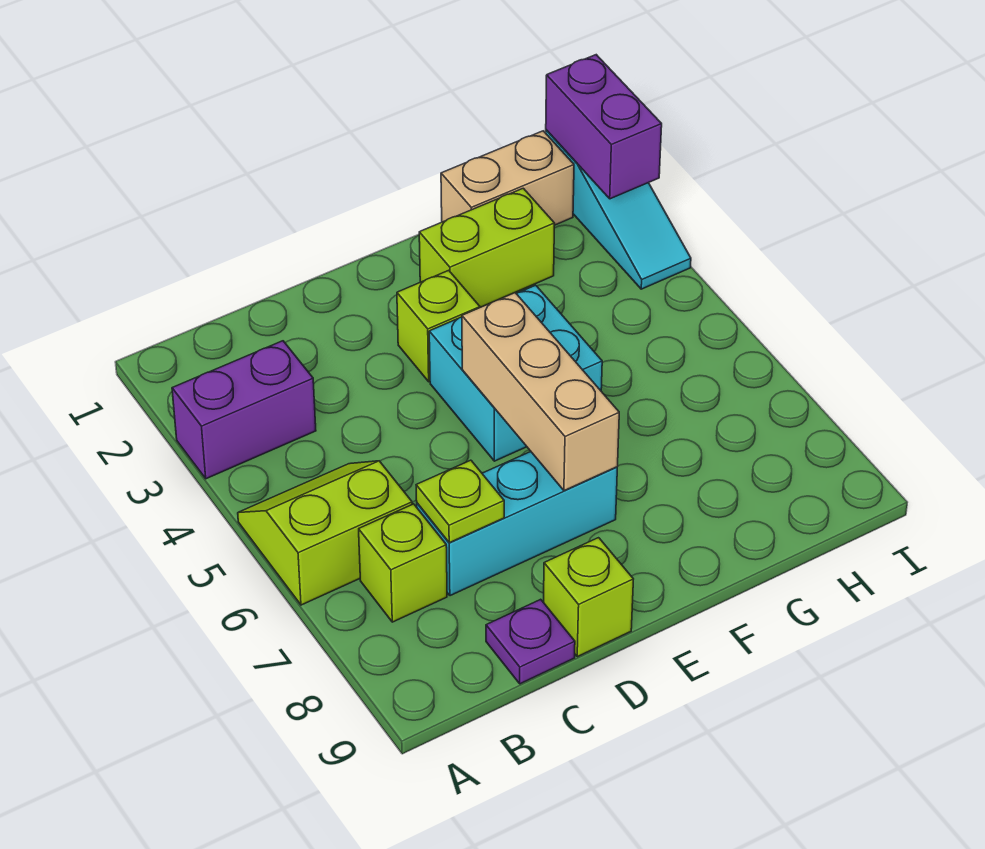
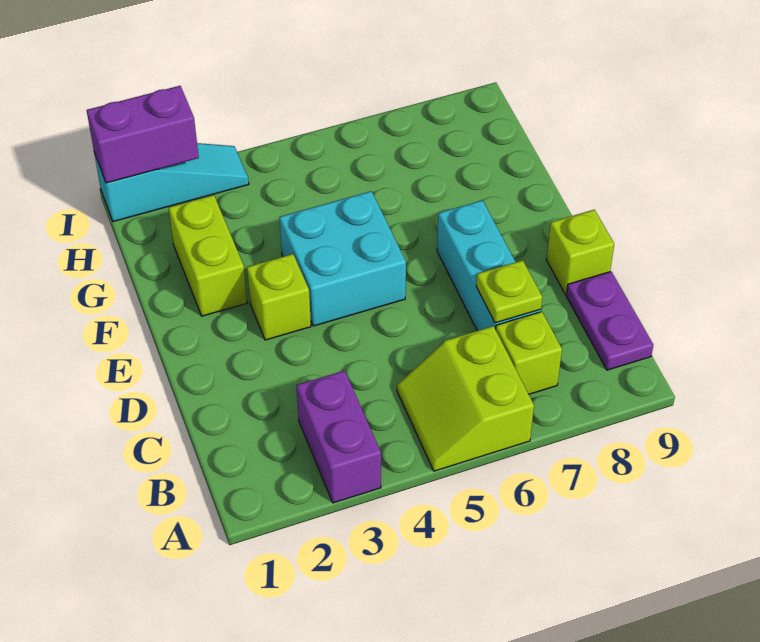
purple plate C9 level 1 -> purple plate B9:C9 level 1
tan brick E5:E7 level 2 -> none
tan brick G1:H1 level 1 -> none

